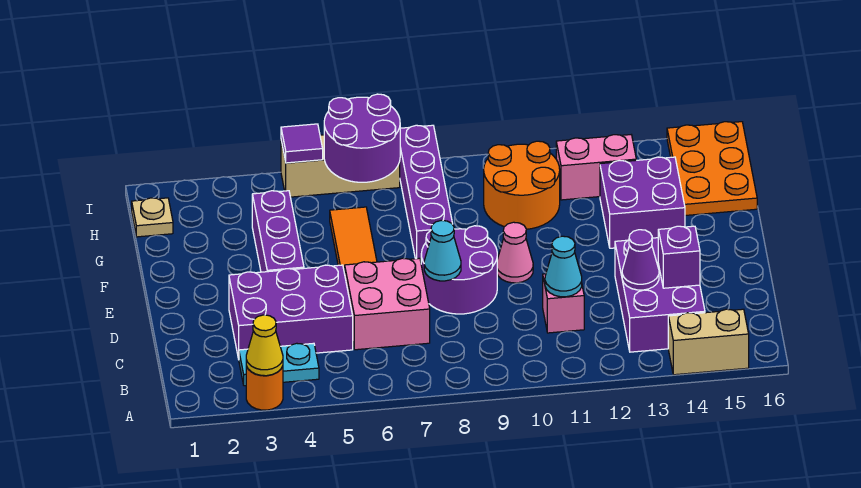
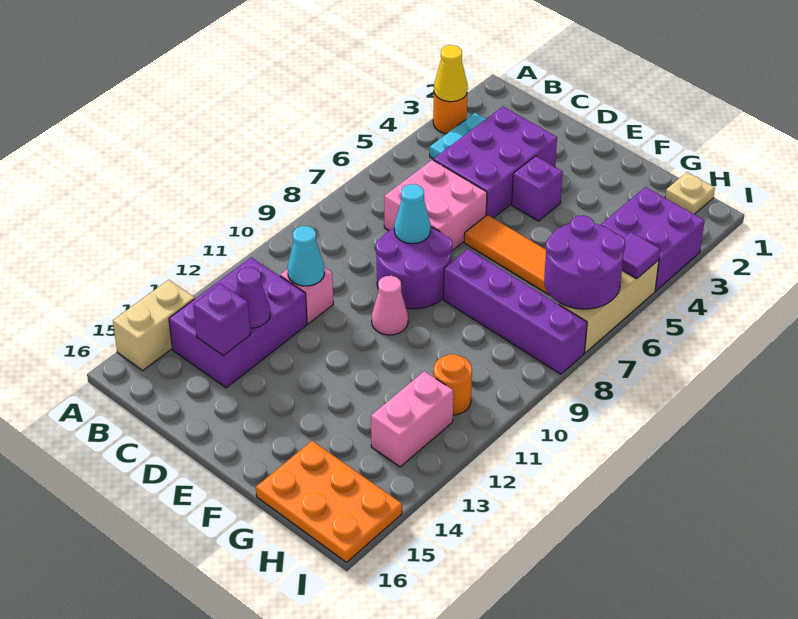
purple brick B13:D14 level 1 -> purple brick B12:C14 level 1
purple brick E4:G4 level 1 -> purple brick E4 level 1
purple brick F13:G14 level 1 -> purple brick H3:I4 level 1
orange round brick G10:H11 level 1 -> orange round brick H11 level 1

